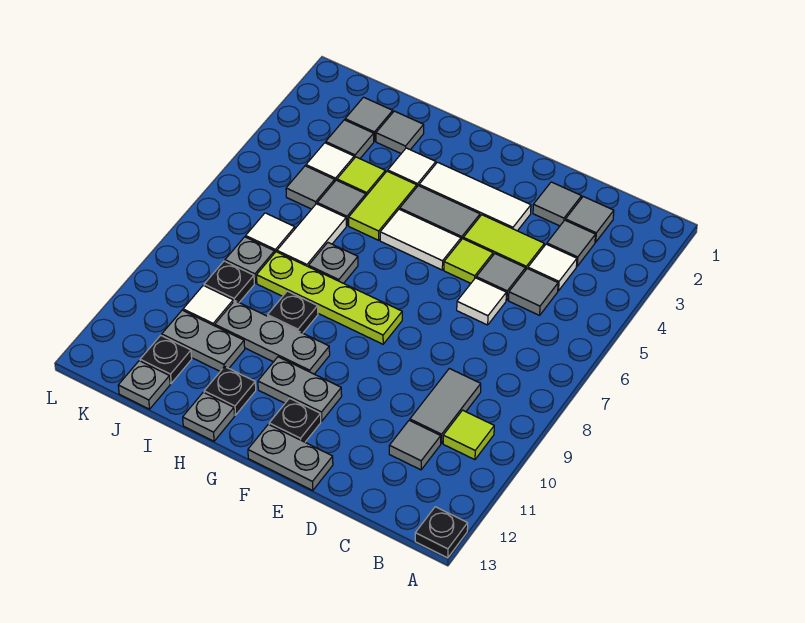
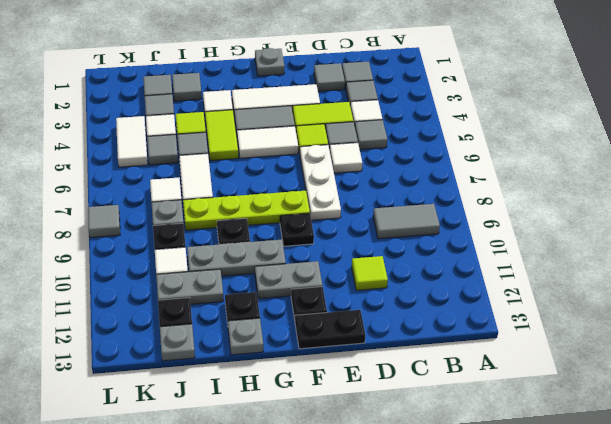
black plate A13 level 1 -> black plate F9 level 1
lime tile B10 level 1 -> lime tile D11 level 1
grey tile C9:C10 level 1 -> grey tile B9:C9 level 1
grey tile C11 level 1 -> grey tile L8 level 1
none -> white plate E6:E8 level 1
grey plate E13:F13 level 1 -> black plate E13:F13 level 1
grey plate H7 level 1 -> grey plate F1 level 1
none -> white tile K4:K5 level 1

